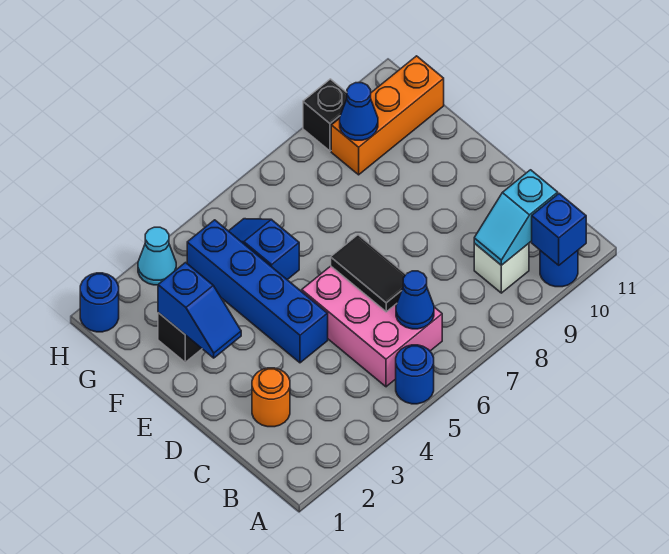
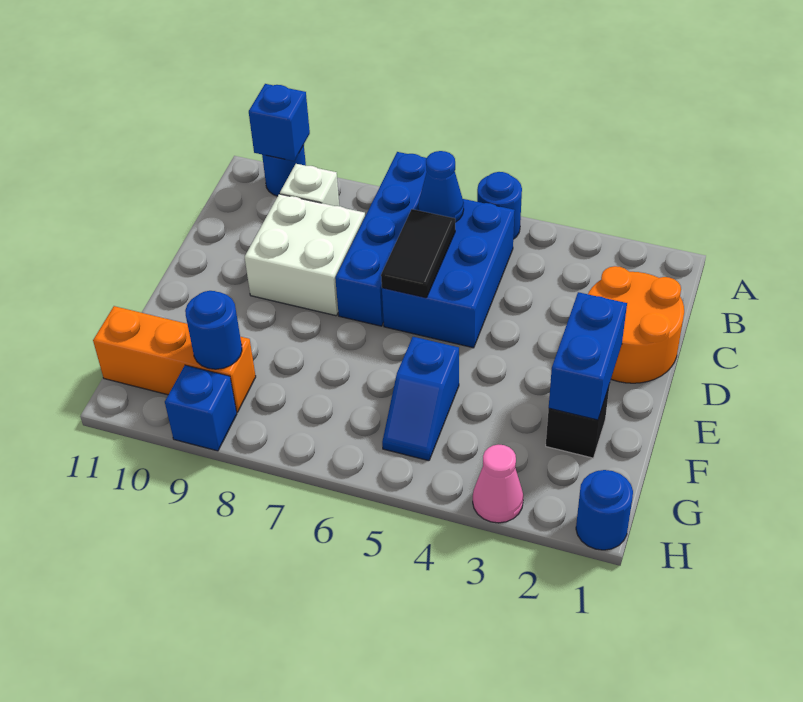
pink brick B5:D6 level 1 -> blue brick B5:D6 level 1
cyan slope B9:B10 level 2 top 10 -> none
orange round brick C2 level 1 -> orange round brick C1:D2 level 1
none -> white brick C8:D9 level 1
blue brick D4:G4 level 1 -> blue brick A7:D7 level 1
blue slope E2:F2 level 2 top F -> blue brick E2:F2 level 2
blue cone G9 level 2 -> blue round brick G9 level 2
cyan cone H3 level 1 -> pink cone H3 level 1
black brick H9 level 1 -> blue brick H9 level 1

